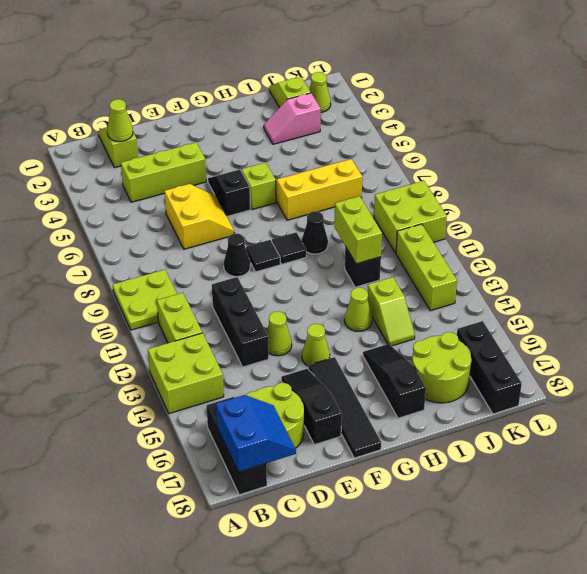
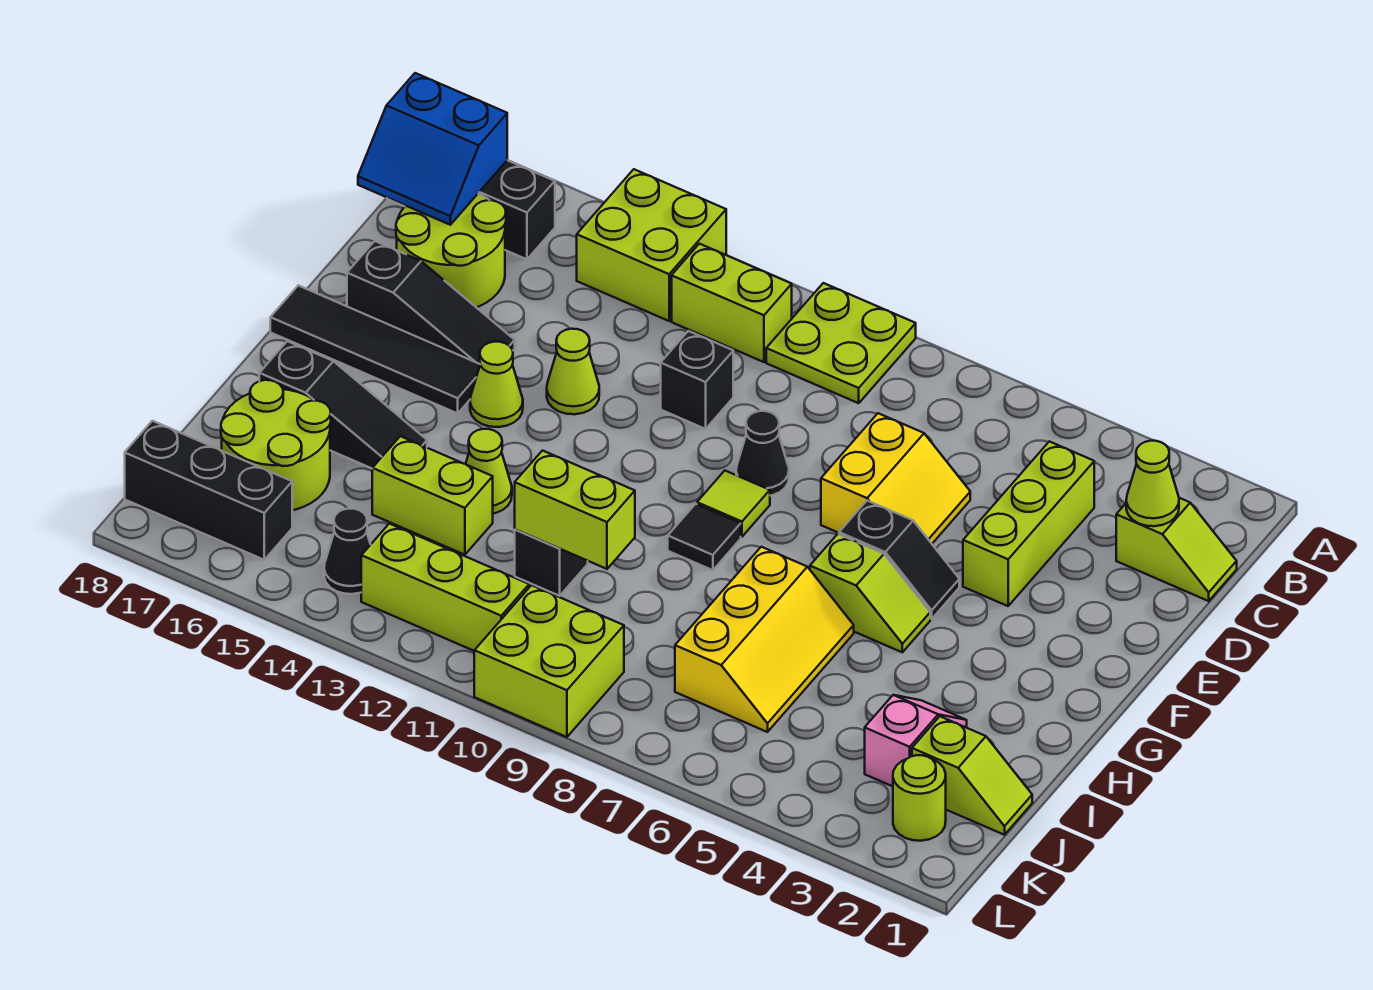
yellow slope D6:E7 level 1 top D -> yellow slope D6:E7 level 1 top 7
black brick D11:D13 level 1 -> black brick D11 level 1
black tile F9 level 1 -> lime tile F9 level 1
black cone H9 level 1 -> black cone K14 level 1
lime slope I13:I14 level 1 top 13 -> lime brick I13:I14 level 1
lime cone K2 level 1 -> lime round brick K2 level 1

